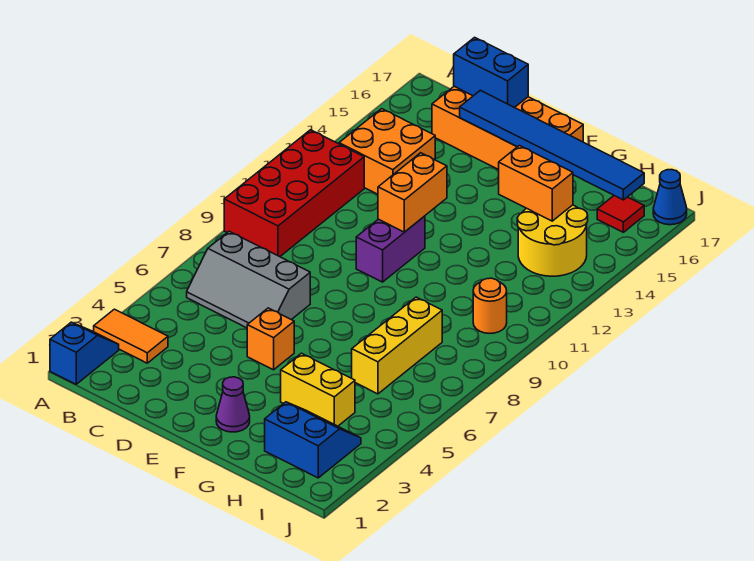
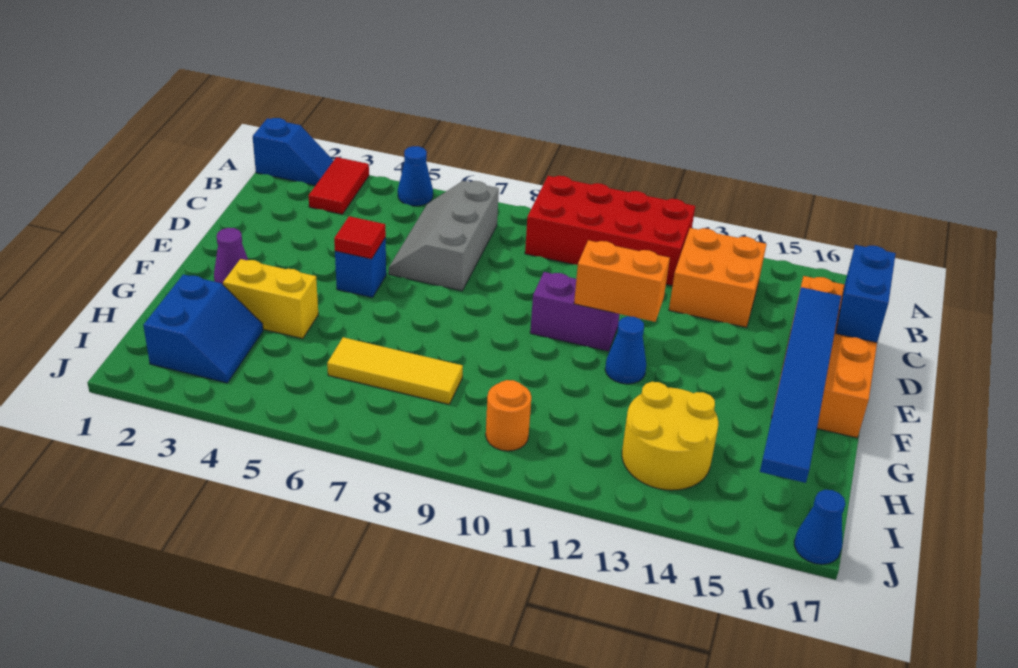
orange tile A3:B3 level 1 -> red tile A3:B3 level 1
none -> blue cone A5 level 1
orange brick E5 level 1 -> blue brick E5 level 1
none -> blue cone F12 level 1
yellow brick G4:H4 level 1 -> yellow brick G3:G4 level 1
orange brick G14:H14 level 2 -> none
yellow brick H6:H8 level 1 -> yellow tile H6:H8 level 1
red tile I16 level 1 -> red tile E5 level 2

